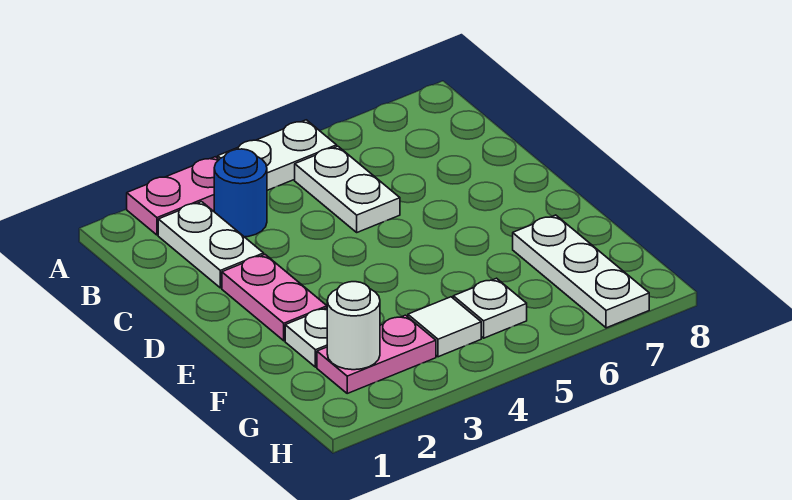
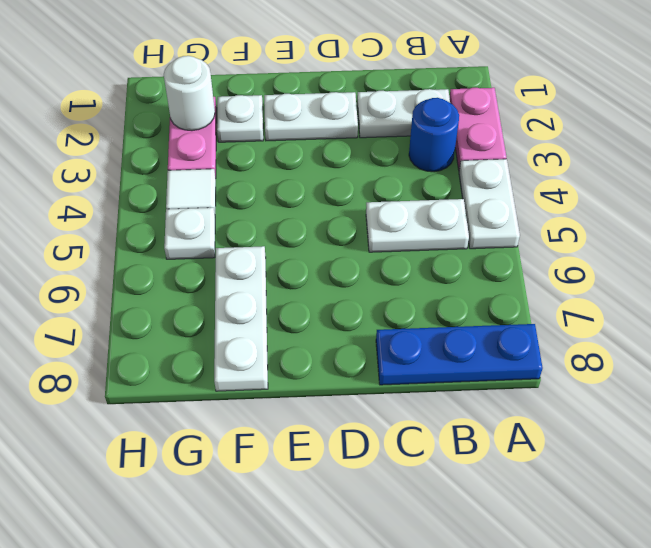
none -> blue plate A8:C8 level 1
pink plate D2:E2 level 1 -> white plate D2:E2 level 1
white plate F7:H7 level 1 -> white plate F6:F8 level 1

